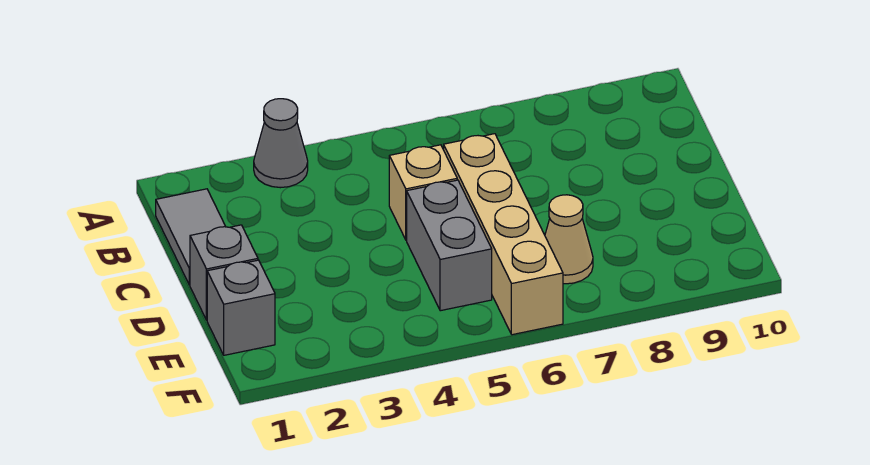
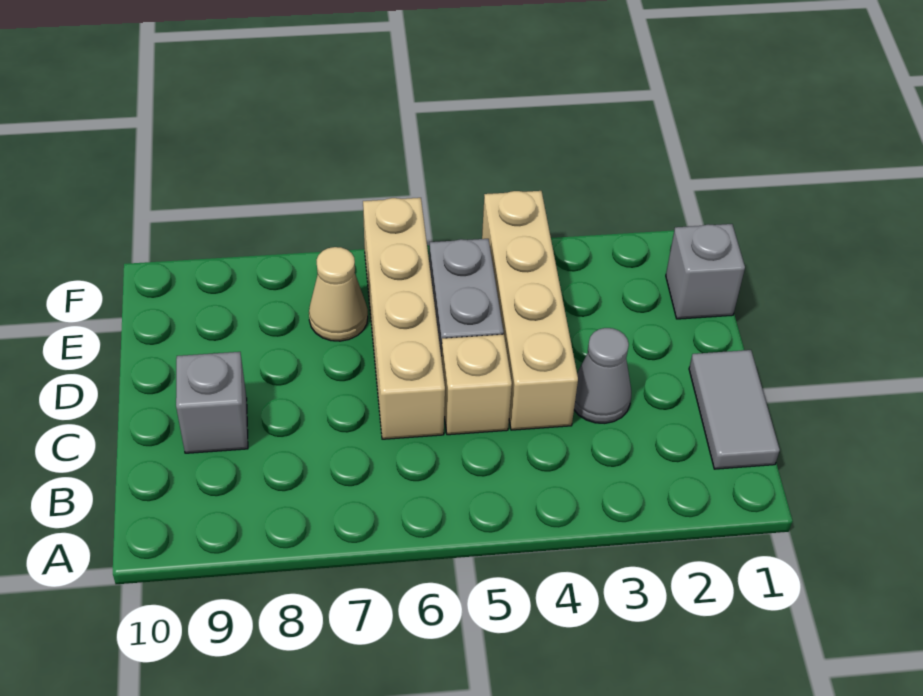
grey cone A3 level 1 -> grey cone C3 level 1
none -> tan brick C4:F4 level 1
grey brick D1 level 1 -> grey brick C9 level 1

